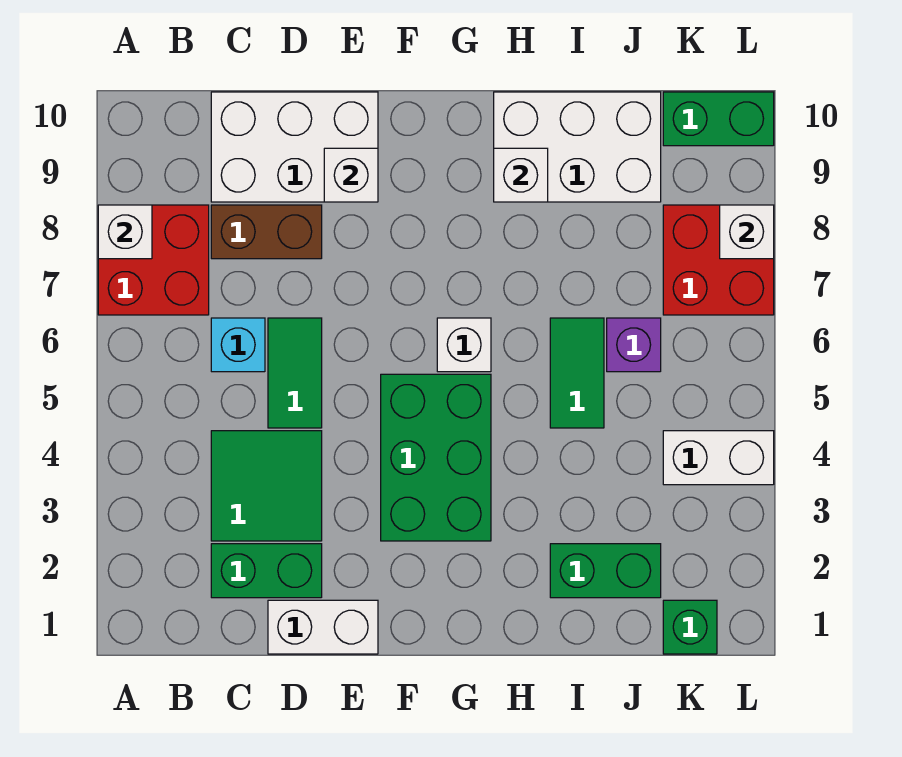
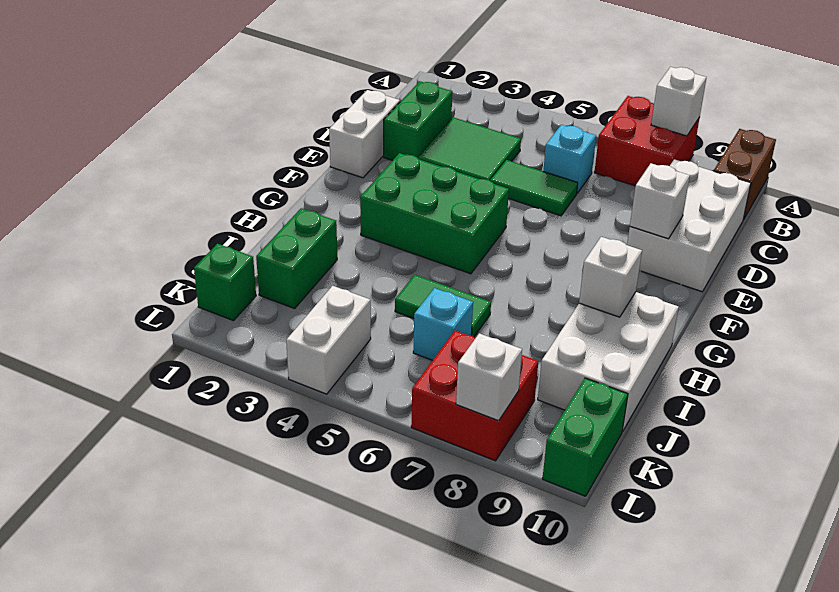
brown brick C8:D8 level 1 -> brown brick A10:B10 level 1
white brick G6 level 1 -> none
purple brick J6 level 1 -> cyan brick J6 level 1

